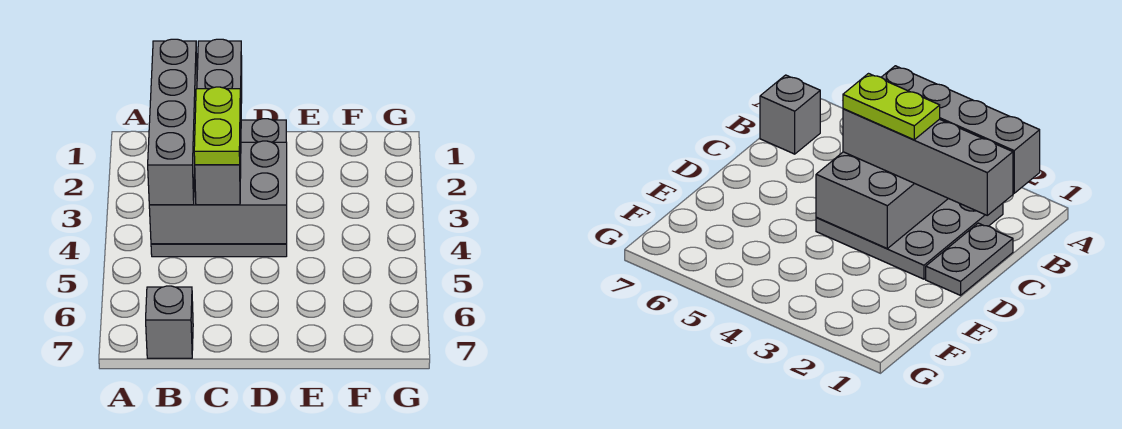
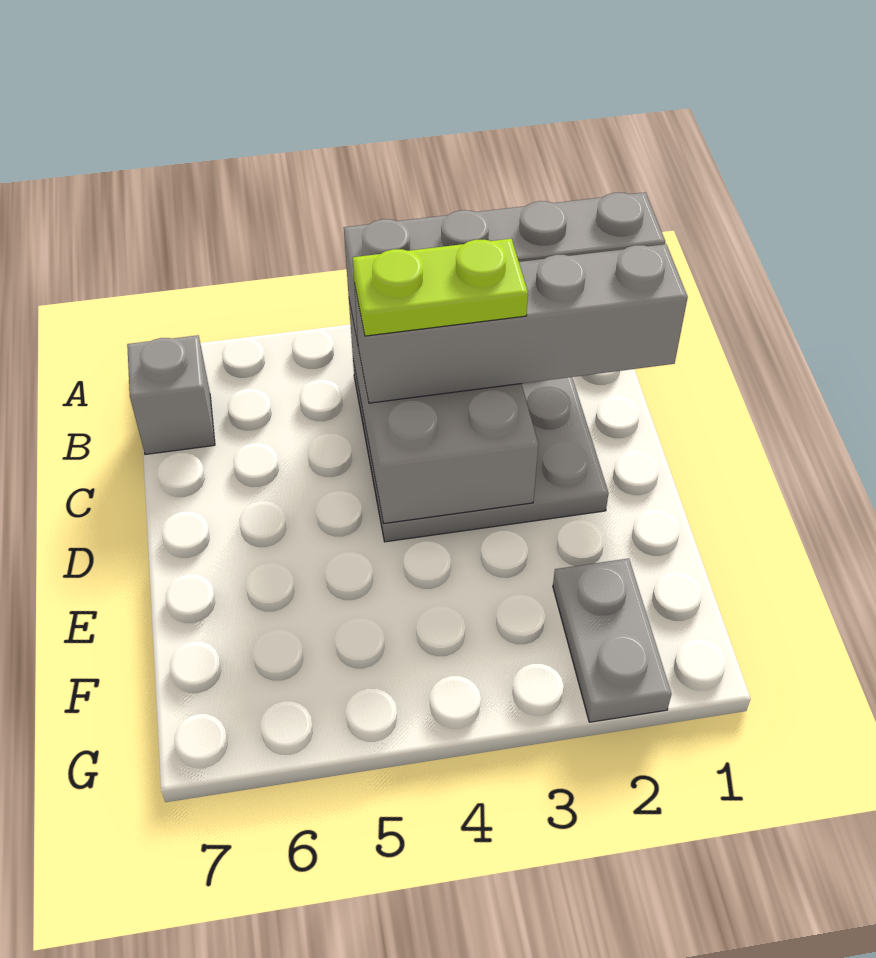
grey plate C1:D1 level 1 -> grey plate F2:G2 level 1

